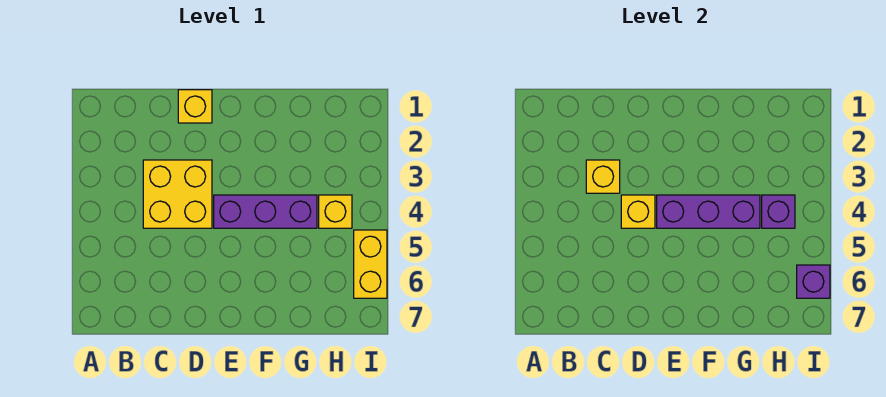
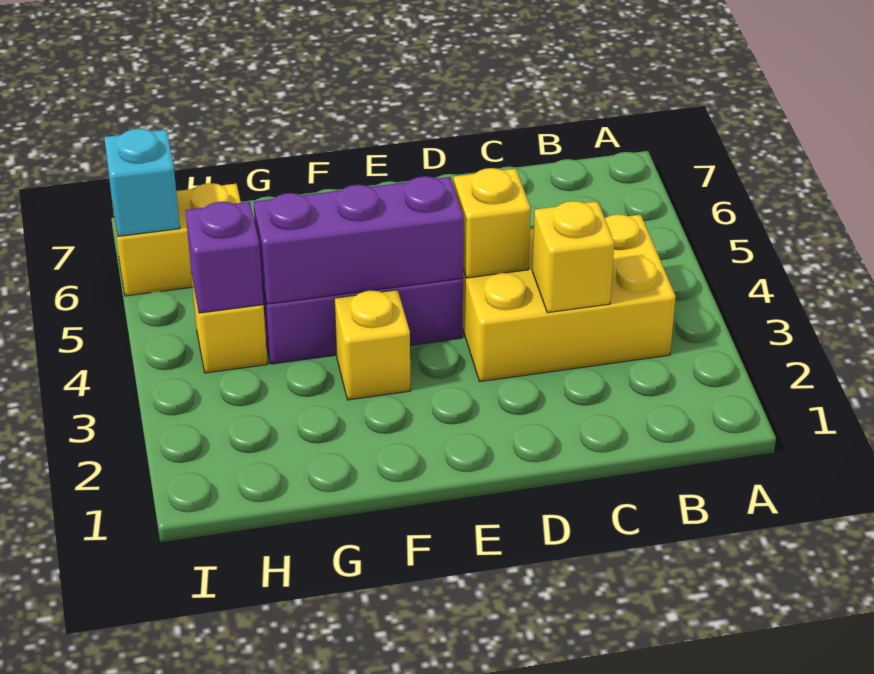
yellow brick C3:D4 level 1 -> yellow brick B3:D4 level 1
yellow brick D1 level 1 -> yellow brick F3 level 1
yellow brick I5:I6 level 1 -> yellow brick H6:I6 level 1
purple brick I6 level 2 -> cyan brick I6 level 2

